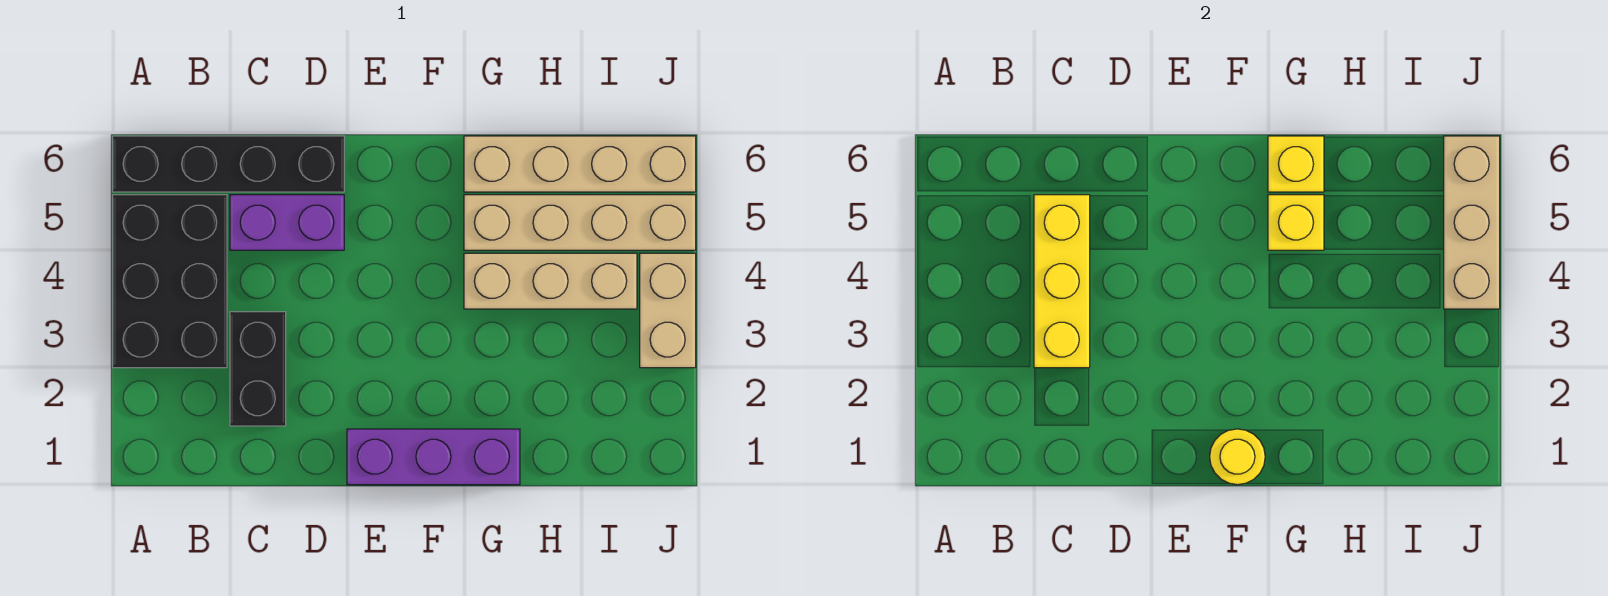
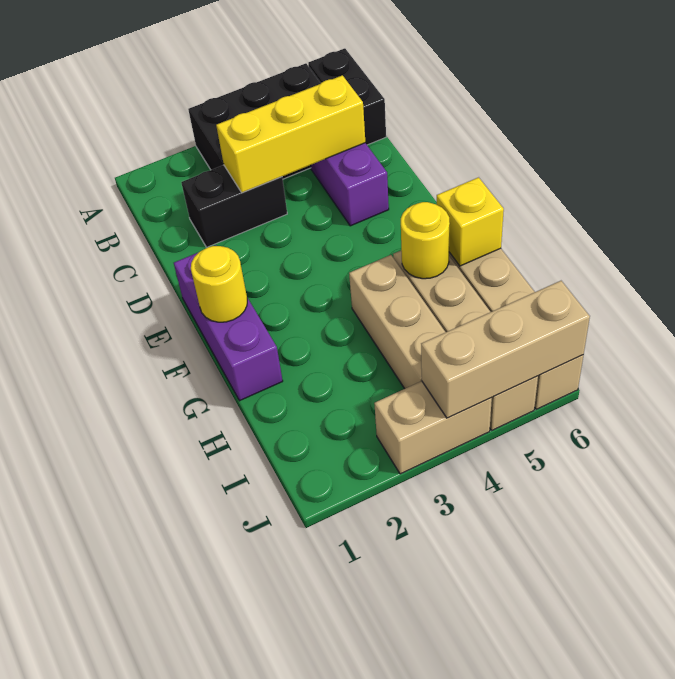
black brick A6:D6 level 1 -> black brick A6:B6 level 1
yellow brick G5 level 2 -> yellow round brick G5 level 2

